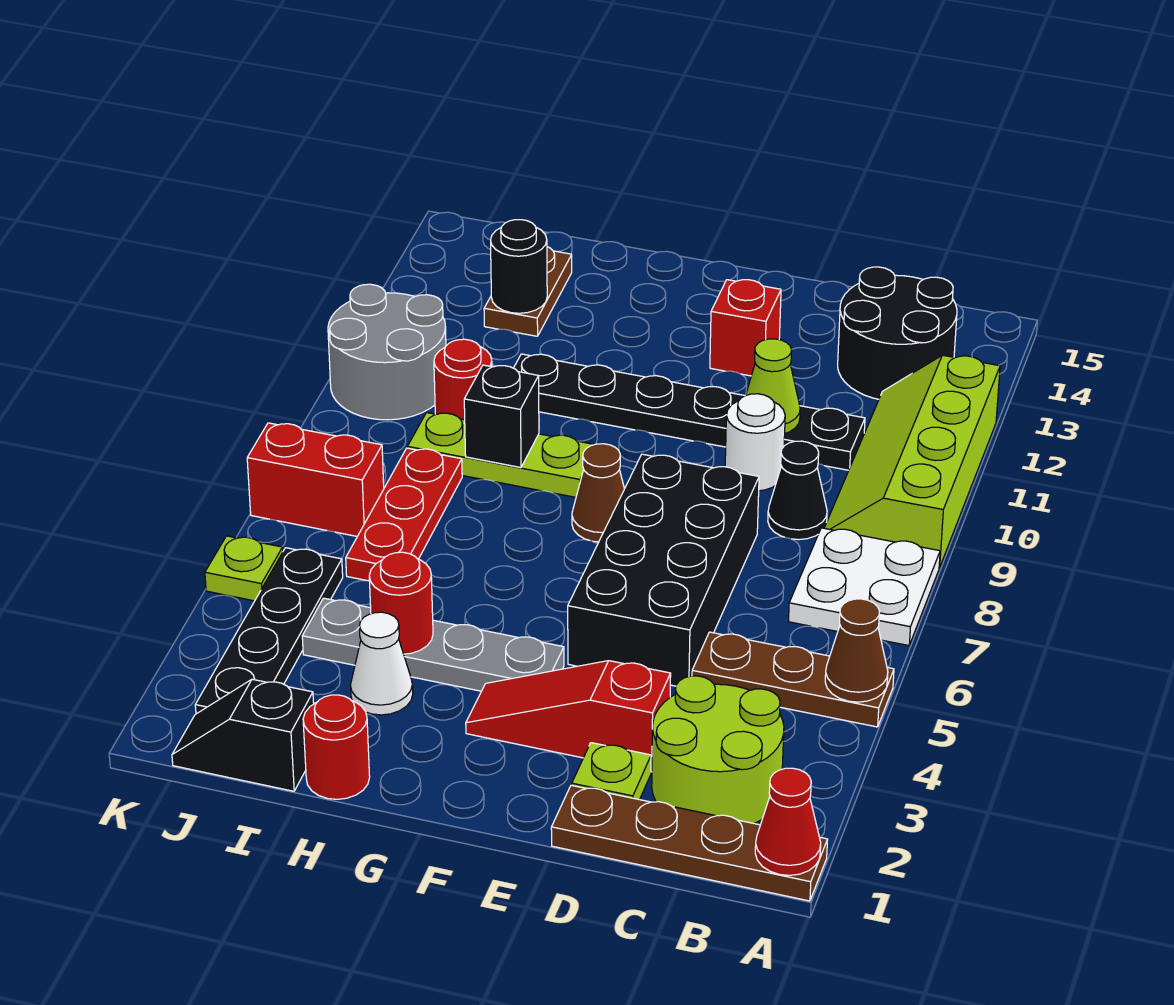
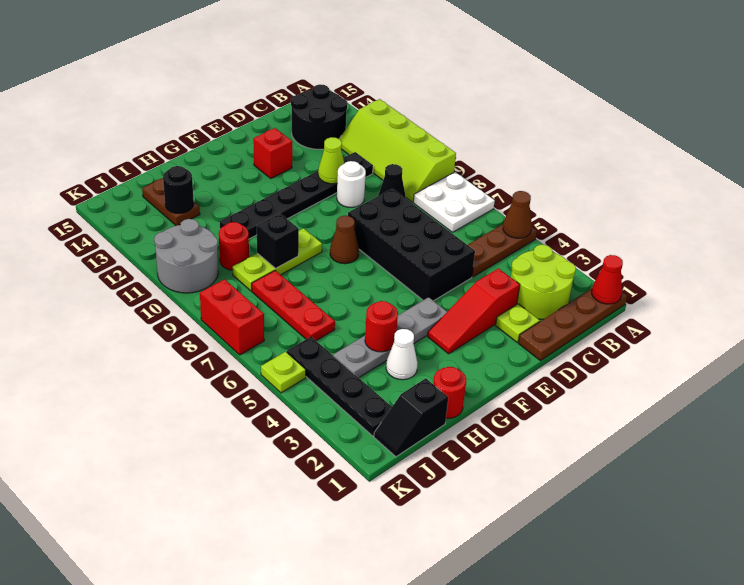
red brick J7:K7 level 1 -> red brick K7:K8 level 1

